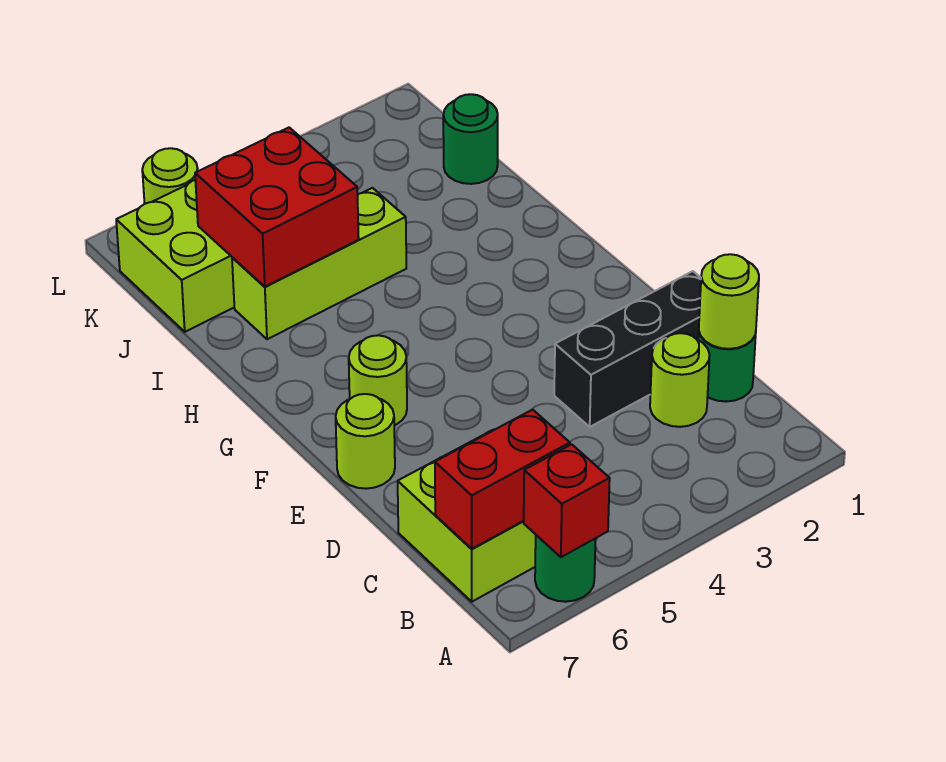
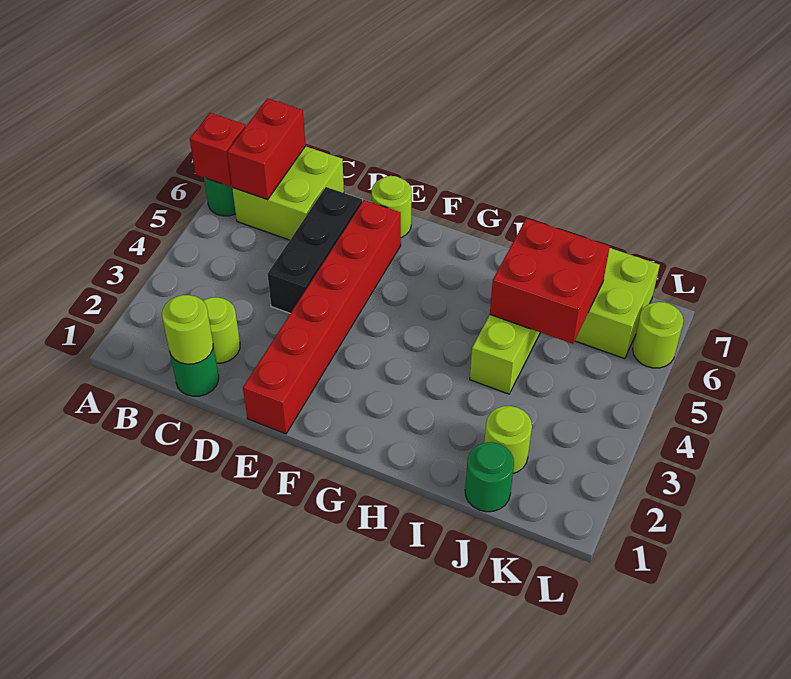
black brick D1:D3 level 1 -> black brick D4:D6 level 1
none -> red brick E1:E6 level 1
lime round brick F6 level 1 -> lime round brick J2 level 1

